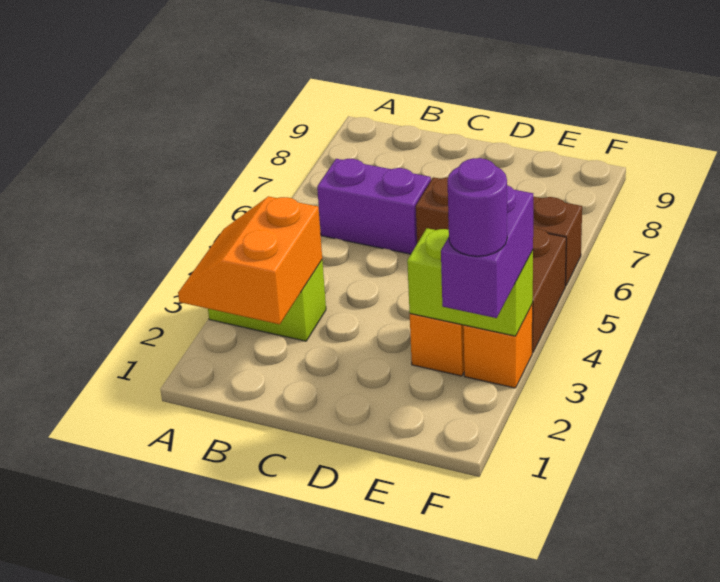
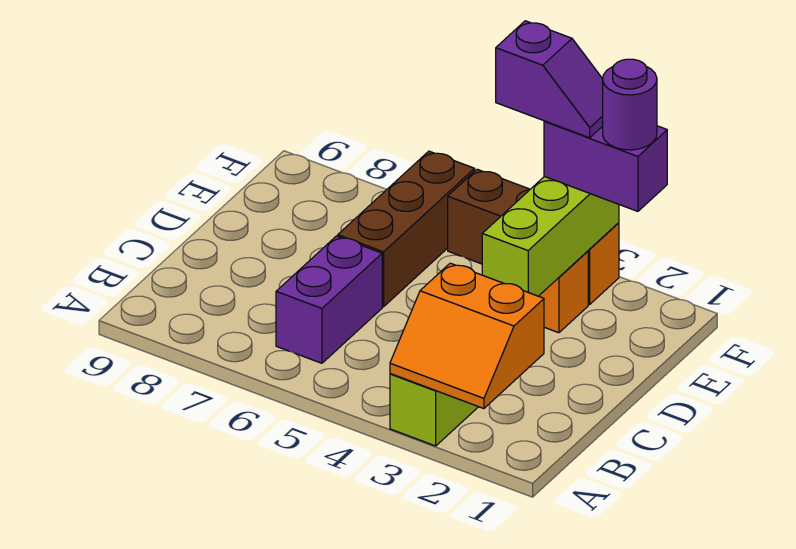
lime brick E3:F3 level 2 -> lime brick D3:F3 level 2
none -> purple slope F3:F4 level 4 top 4

